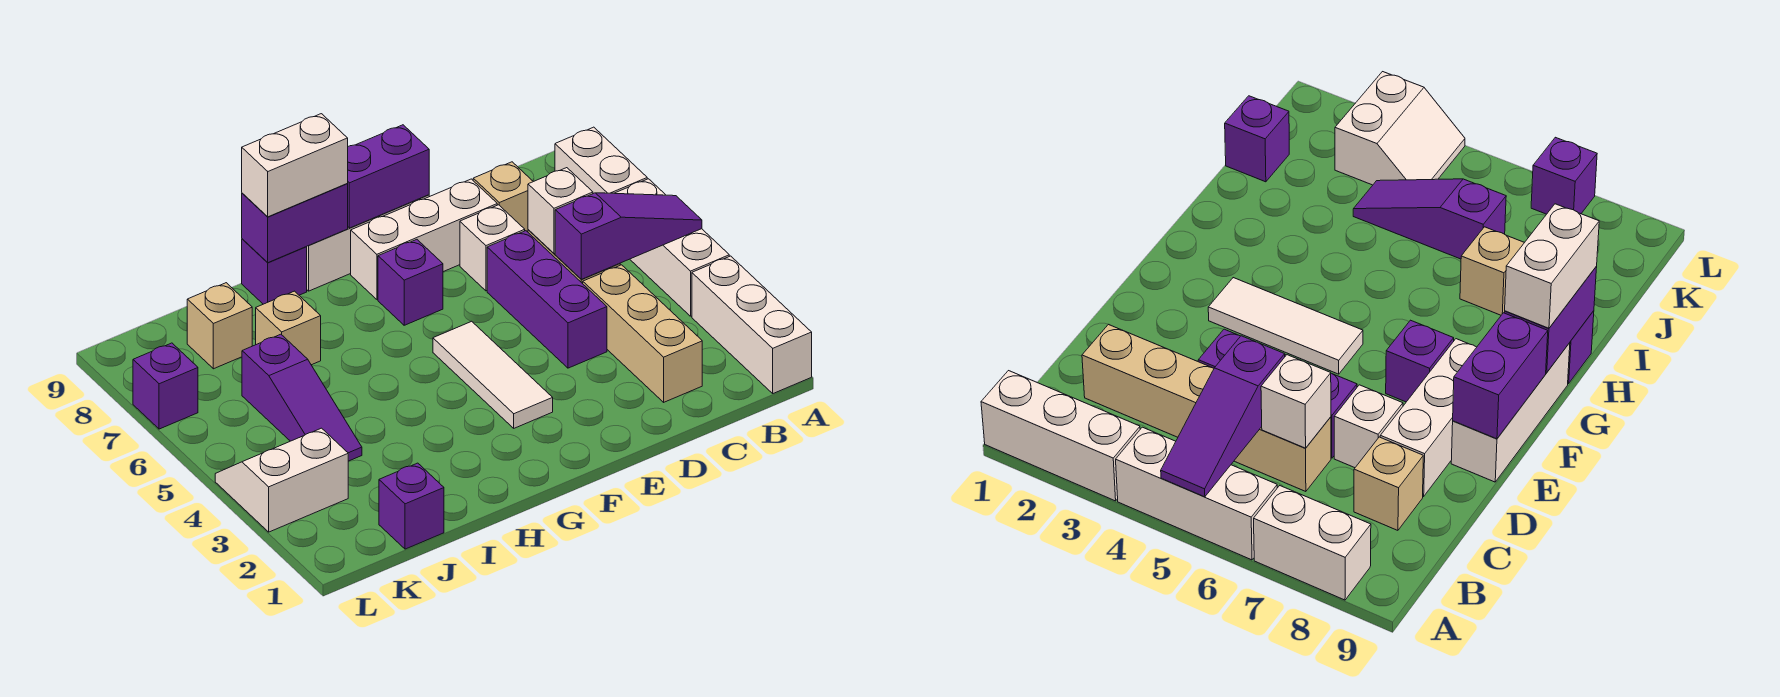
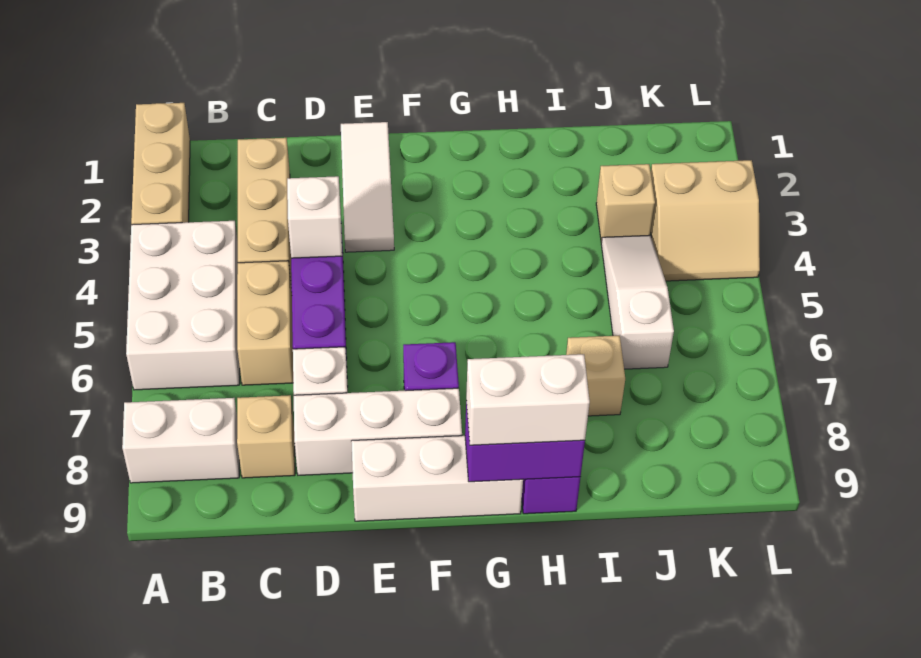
white brick A1:A3 level 1 -> tan brick A1:A3 level 1
white brick A4:A6 level 1 -> white brick A4:B6 level 1
purple slope A5:C5 level 2 top C -> none
white brick A7:A8 level 1 -> white brick A8:B8 level 1
white brick C6 level 2 -> white brick D4 level 2
purple brick E9:F9 level 2 -> none
white tile F3:F5 level 1 -> white tile E1:E3 level 1
purple brick J1 level 1 -> none
purple slope J4:J6 level 1 top 6 -> white slope J4:J6 level 1 top 6
tan brick J8 level 1 -> tan brick J3 level 1
white slope K3:L4 level 1 top 3 -> tan slope K3:L4 level 1 top 3
purple brick L7 level 1 -> none

